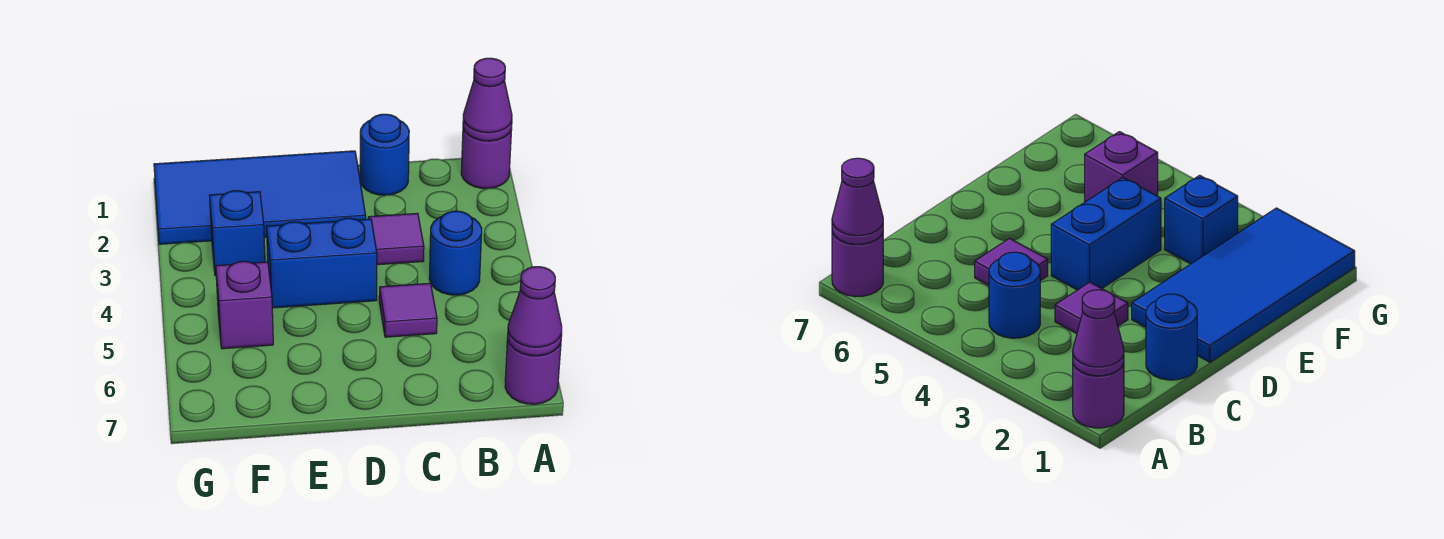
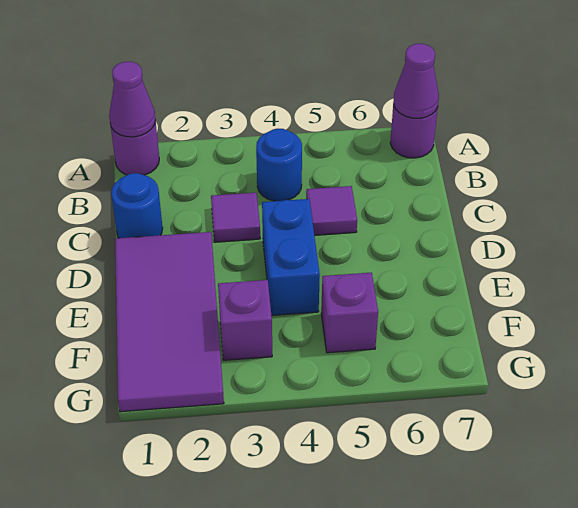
blue tile D1:G2 level 1 -> purple tile D1:G2 level 1
blue brick F3 level 1 -> purple brick F3 level 1

